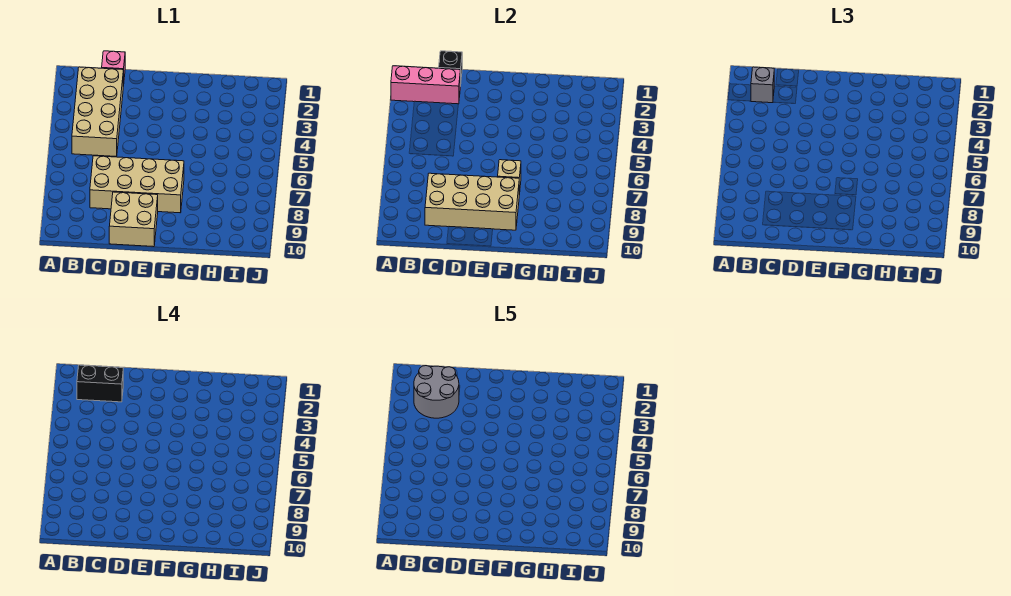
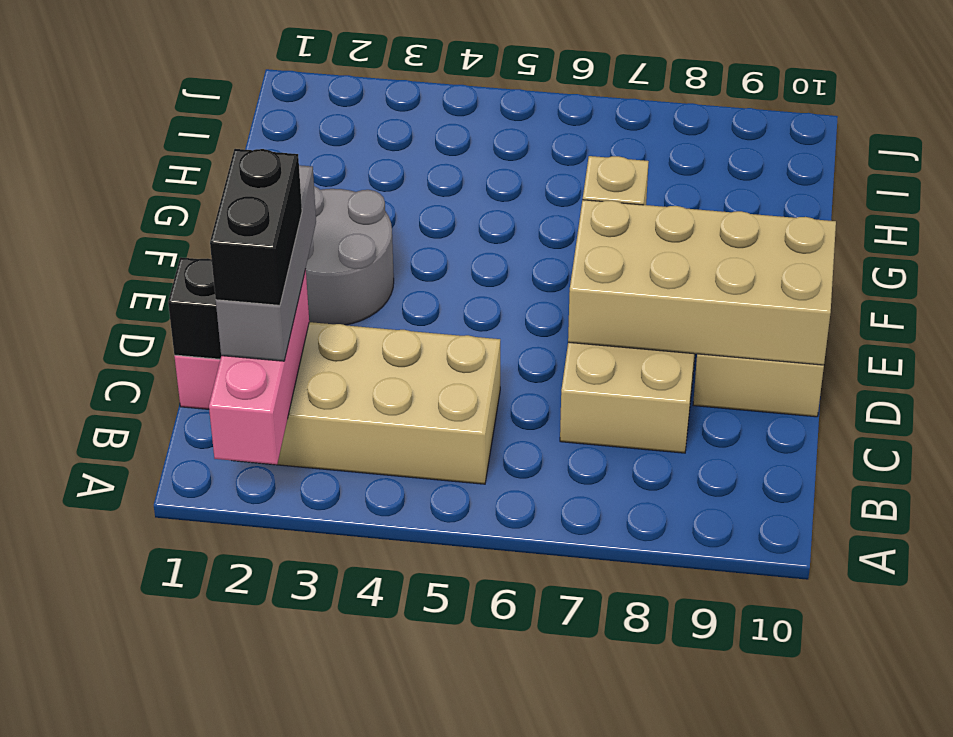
grey brick B2 level 3 -> grey brick B2:D2 level 3
grey round brick B2:C3 level 5 -> grey round brick E2:F3 level 1
tan brick C8:F9 level 2 -> tan brick D7:E10 level 2

